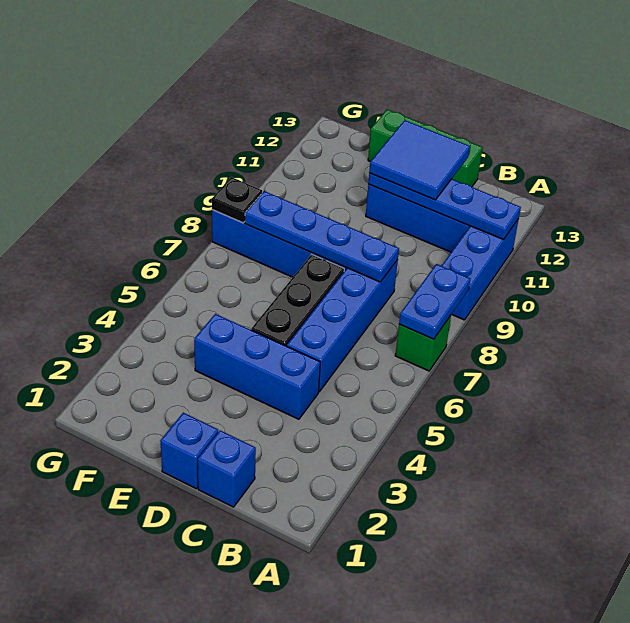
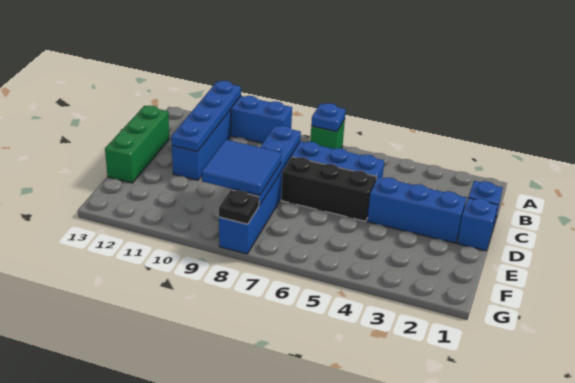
blue plate A7:A8 level 2 -> blue plate A7 level 2
blue brick C4:E4 level 1 -> blue brick D2:D4 level 1
blue tile C11:D12 level 3 -> blue tile E8:F9 level 3

